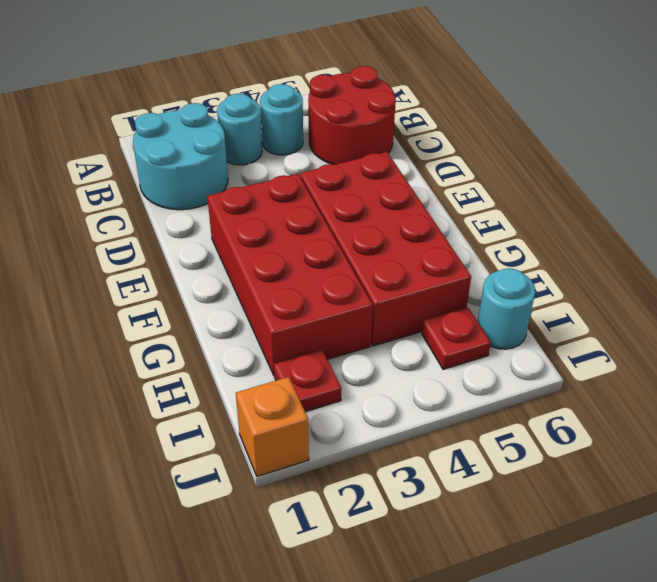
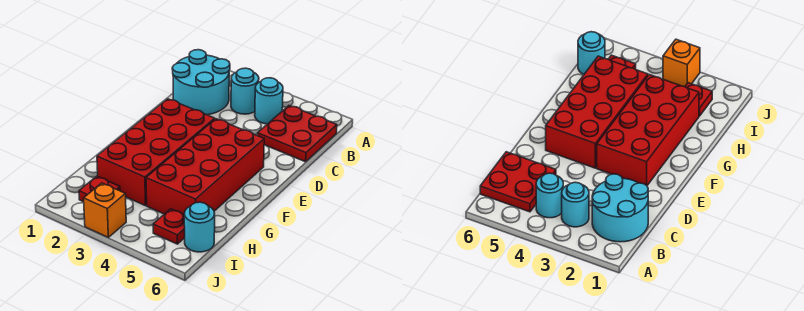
red round brick B5:C6 level 1 -> red plate B5:C6 level 1
orange brick J1 level 1 -> orange brick J3 level 1

